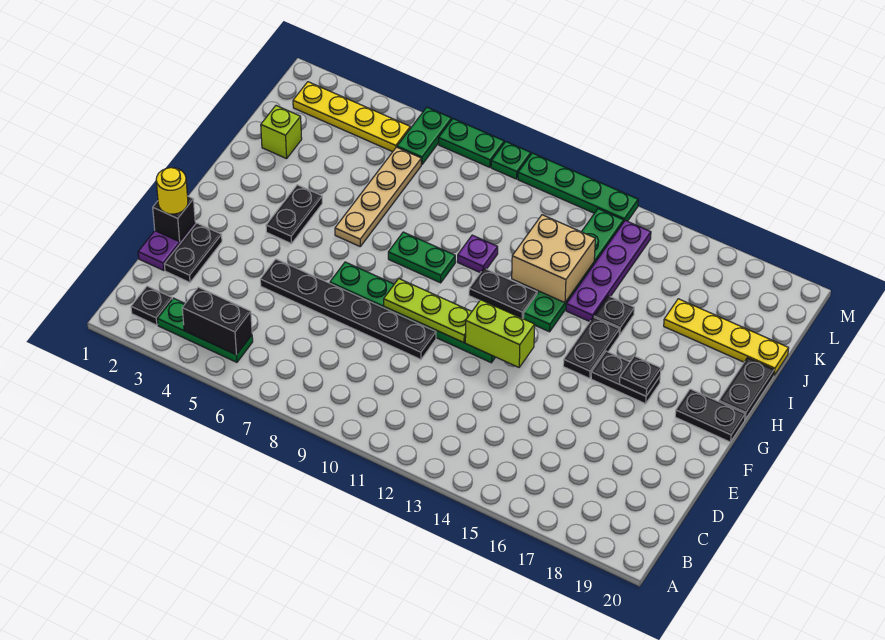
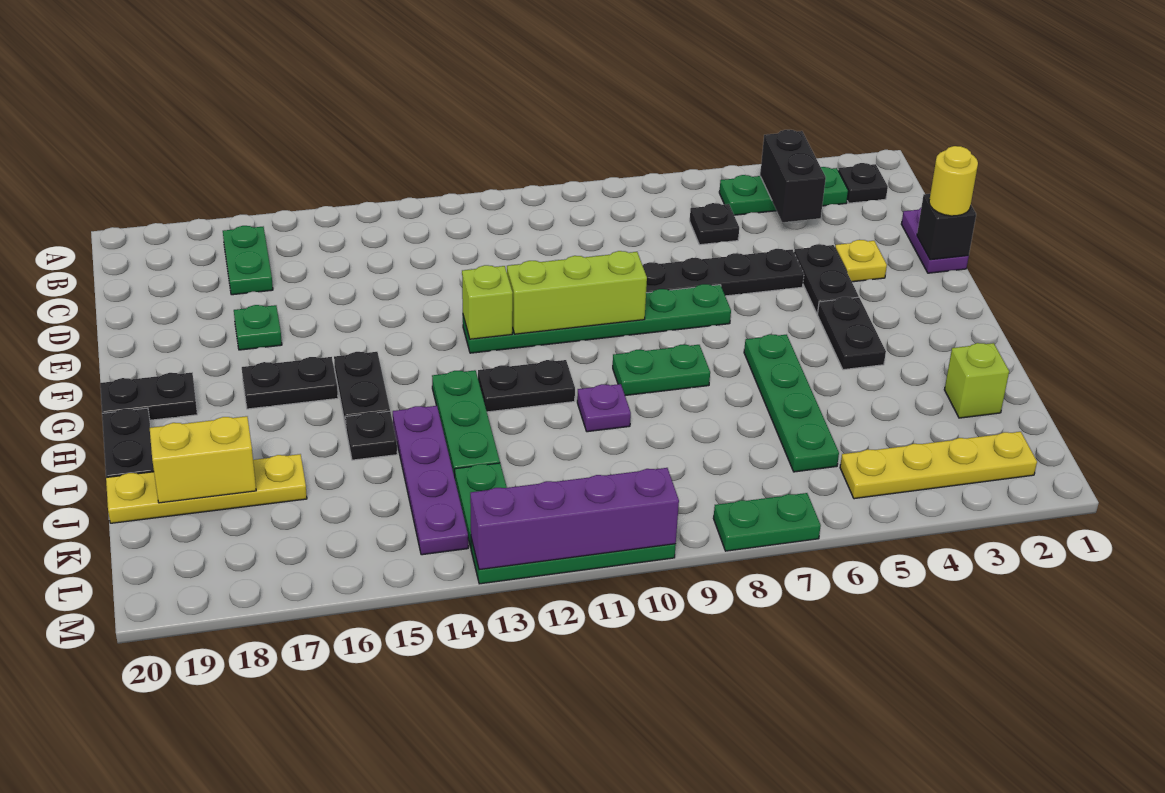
black brick B4:B5 level 2 -> black brick B4:C4 level 2
black plate D2:E2 level 1 -> black plate E4:F4 level 1
none -> yellow plate E3 level 1
lime plate F9:F11 level 2 -> lime brick F9:F11 level 2
lime brick F12:F13 level 2 -> lime brick F12 level 2
black plate G17 level 2 -> black plate C6 level 1
tan plate H6:K6 level 1 -> green plate H6:K6 level 1
tan brick I12:J13 level 2 -> none
none -> yellow brick J18:J19 level 2
green plate L6:M6 level 1 -> green plate B17:C17 level 1
green plate M9 level 1 -> green plate E17 level 1
none -> purple brick M10:M13 level 2

